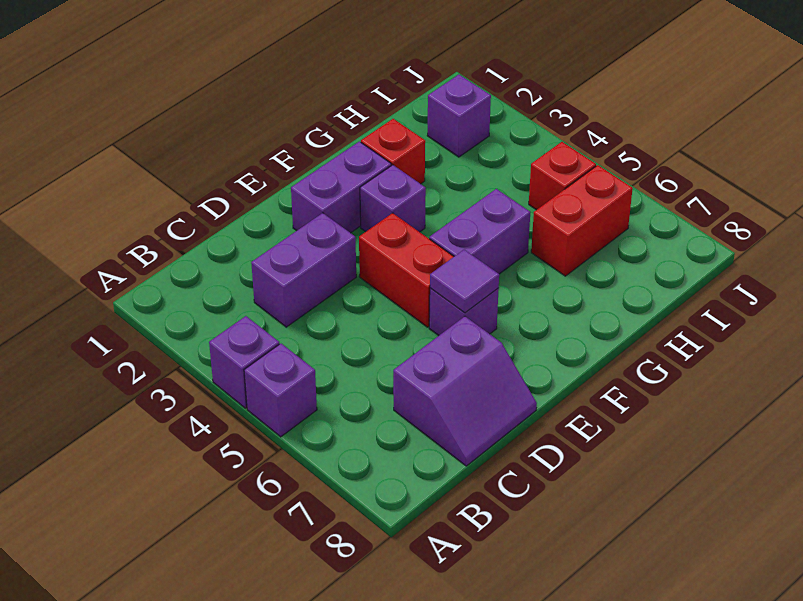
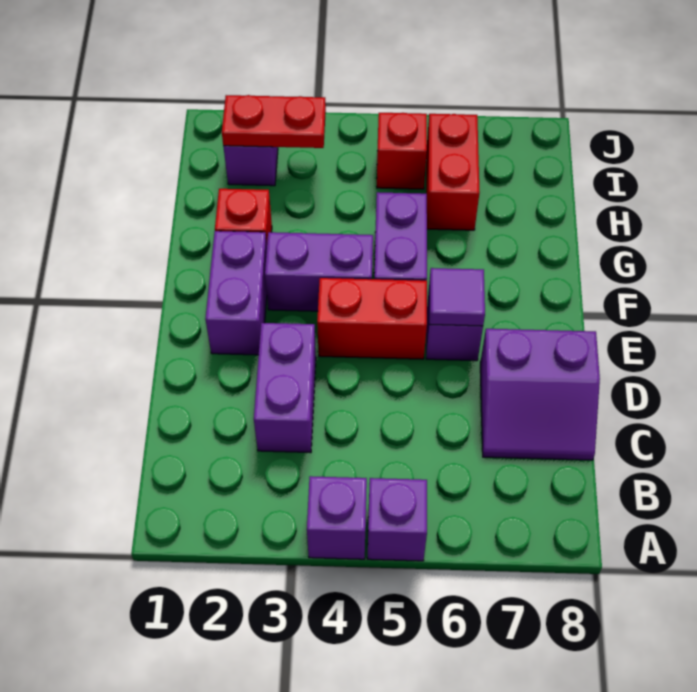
purple slope C7:D8 level 1 top 7 -> purple slope C7:D8 level 1 top D
purple brick F3 level 1 -> purple brick F3:F4 level 1
none -> red plate I2:I3 level 2

